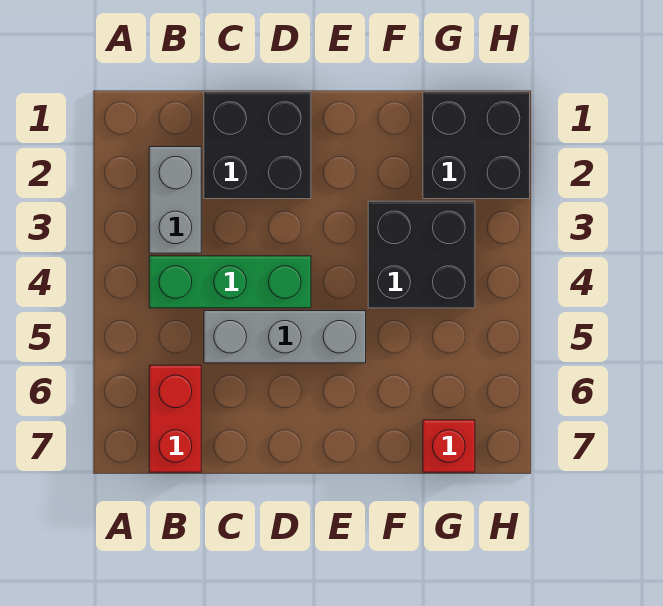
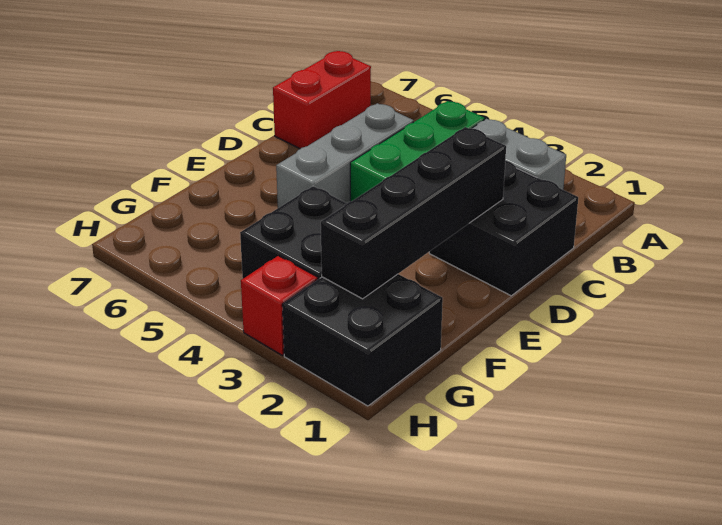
red brick B6:B7 level 1 -> red brick B7:C7 level 1
none -> black brick D2:G2 level 2
red brick G7 level 1 -> red brick H3 level 1

